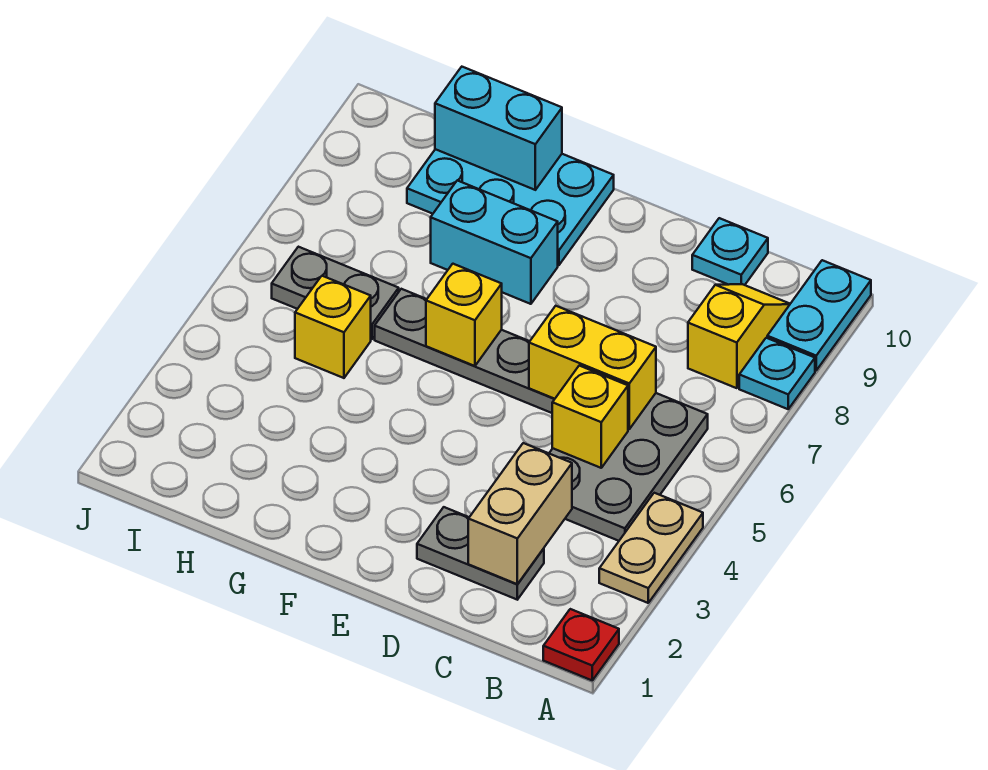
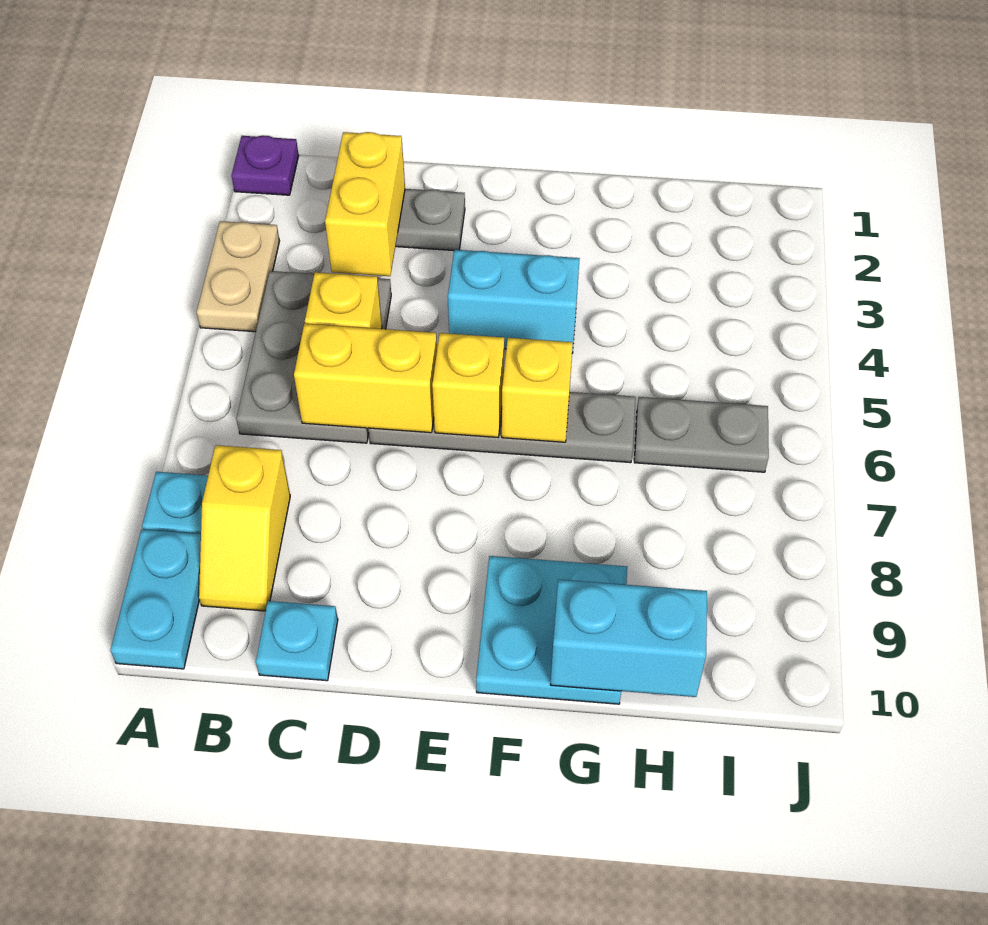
red plate A1 level 1 -> purple plate A1 level 1
tan brick C2:C3 level 2 -> yellow brick C2:C3 level 2
cyan brick F8:G8 level 1 -> cyan brick E4:F4 level 1
cyan plate F9:H10 level 1 -> cyan plate F9:G10 level 1
yellow brick H5 level 1 -> yellow brick E6 level 2

